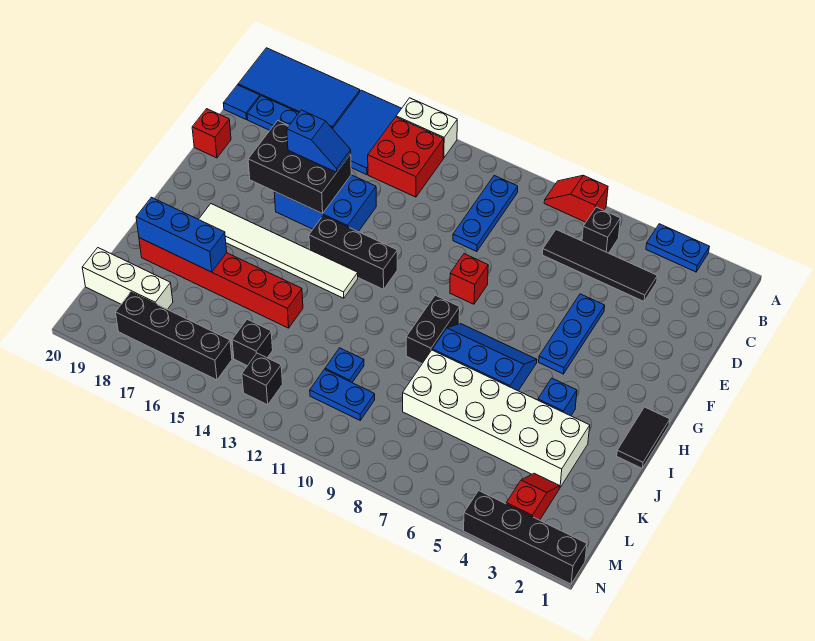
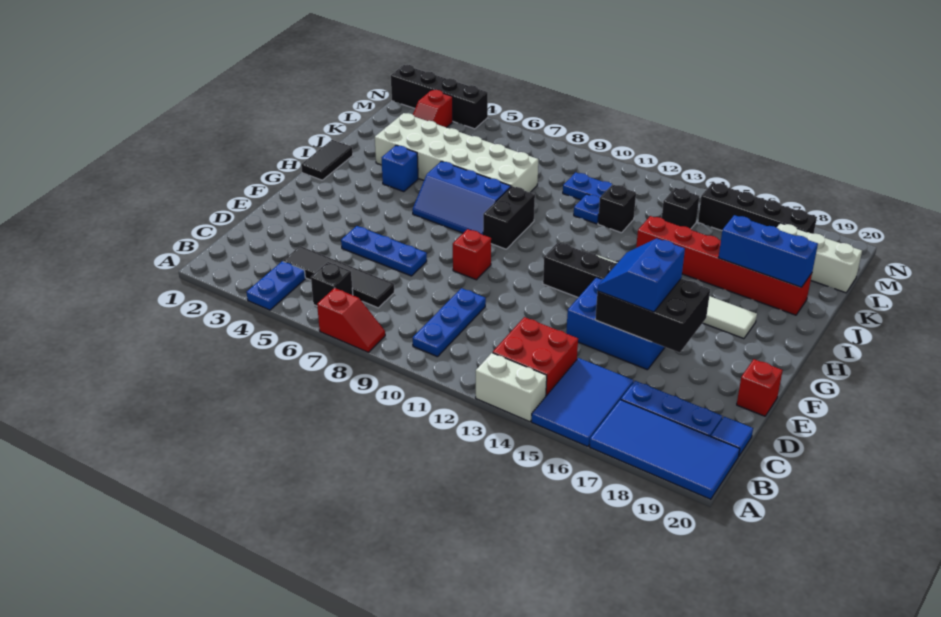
blue plate A3:A4 level 1 -> blue plate A4:B4 level 1
blue plate E5:G5 level 1 -> blue plate E5:E7 level 1
blue slope E15:E16 level 3 top 16 -> blue slope E15:F16 level 3 top 16
black brick M13 level 1 -> black brick K12 level 1

